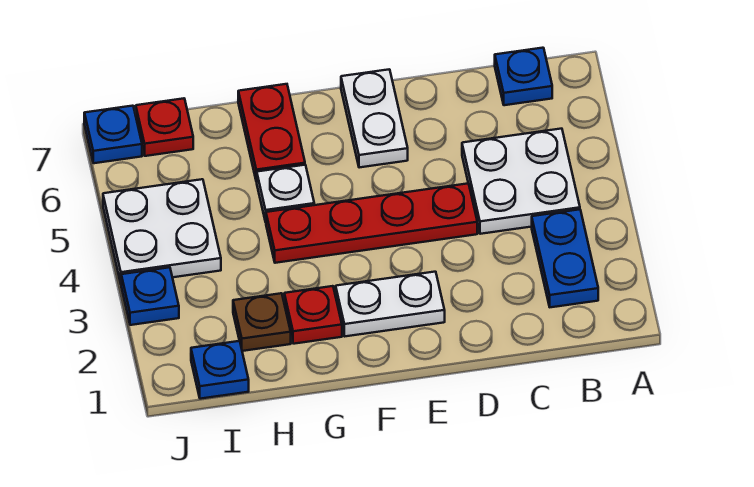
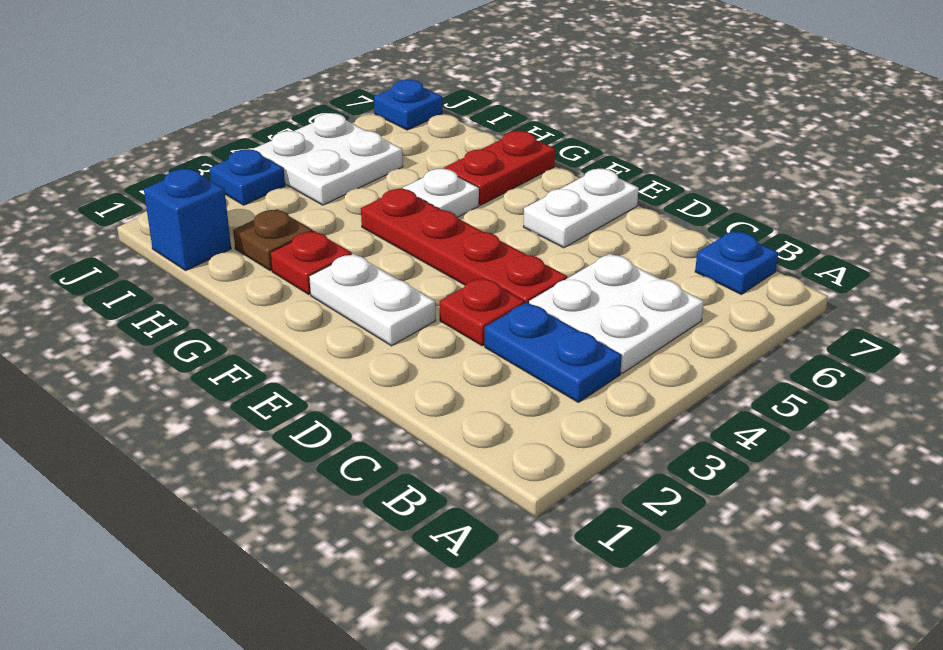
blue plate B2:B3 level 1 -> blue plate B3:C3 level 1
blue plate I1 level 1 -> blue brick I1 level 1
red plate I7 level 1 -> red plate D3 level 1

